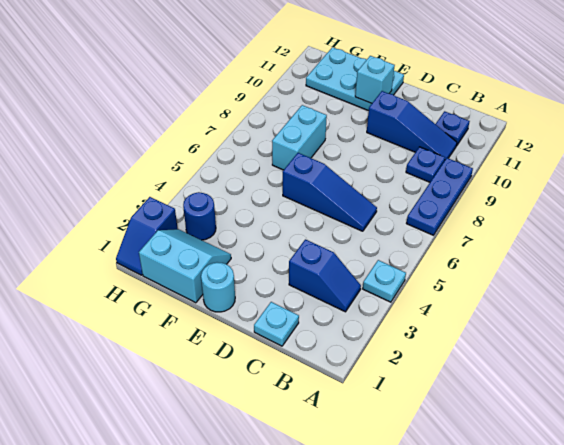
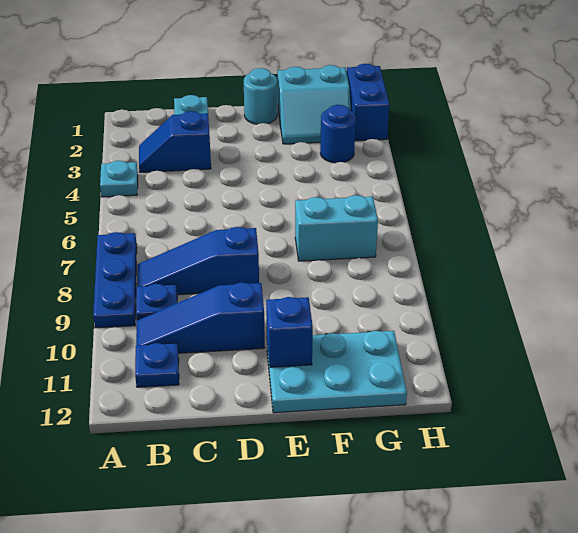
blue slope C6:E6 level 1 top E -> blue slope B8:D8 level 1 top D
cyan brick E11 level 2 -> blue brick E11 level 2
cyan brick F7:F8 level 1 -> cyan brick F7:G7 level 1
blue slope H1:H2 level 1 top 2 -> blue brick H1:H2 level 1

